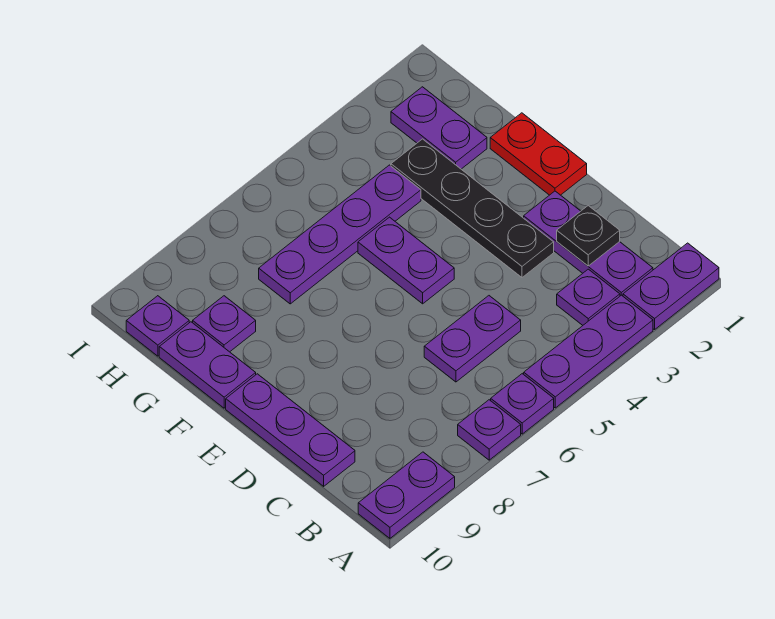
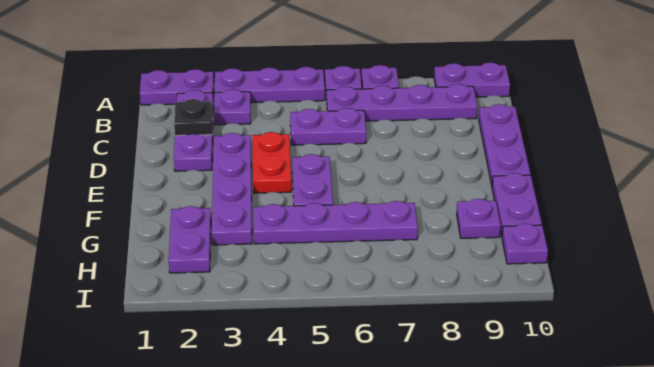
none -> purple plate B6:B9 level 1
black plate D3:G3 level 1 -> purple plate D3:G3 level 1
red plate E1:F1 level 1 -> red plate D4:E4 level 1

